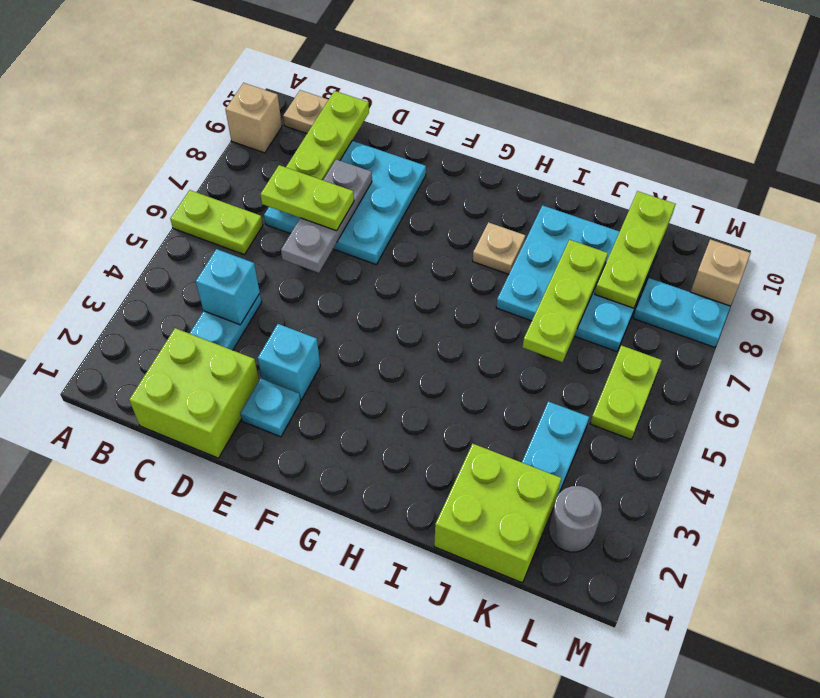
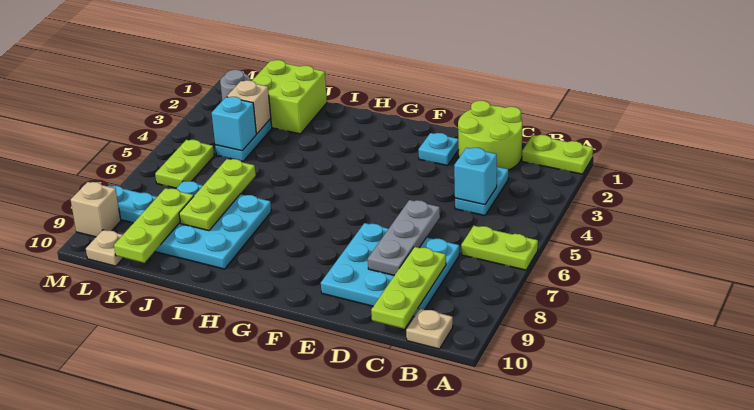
tan brick A9 level 1 -> tan brick K3 level 2
lime brick C1:D2 level 1 -> lime round brick C1:D2 level 1
lime plate C7:D7 level 3 -> lime plate A1:B1 level 1
cyan brick E3 level 1 -> cyan brick K4 level 2
tan plate H8 level 1 -> tan plate L10 level 1

